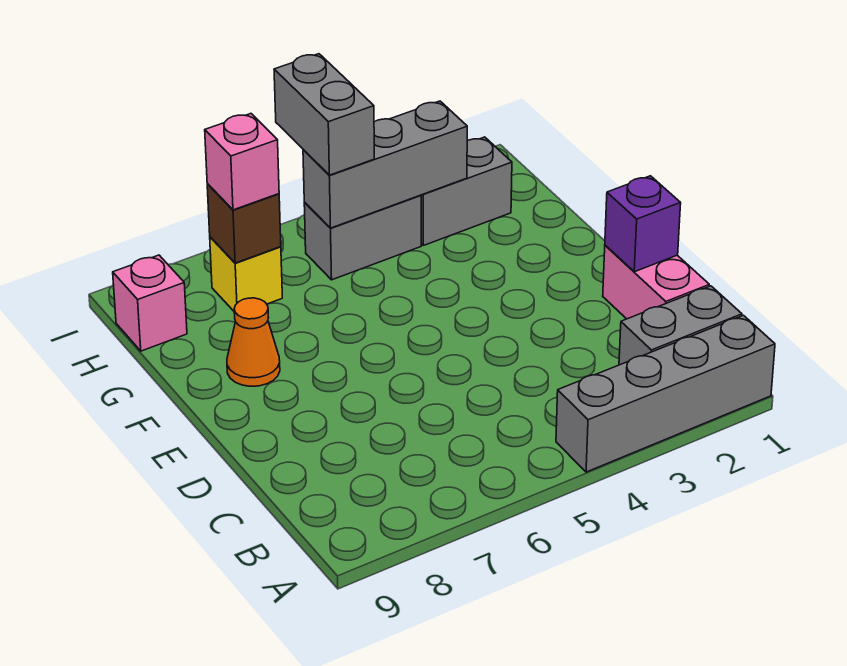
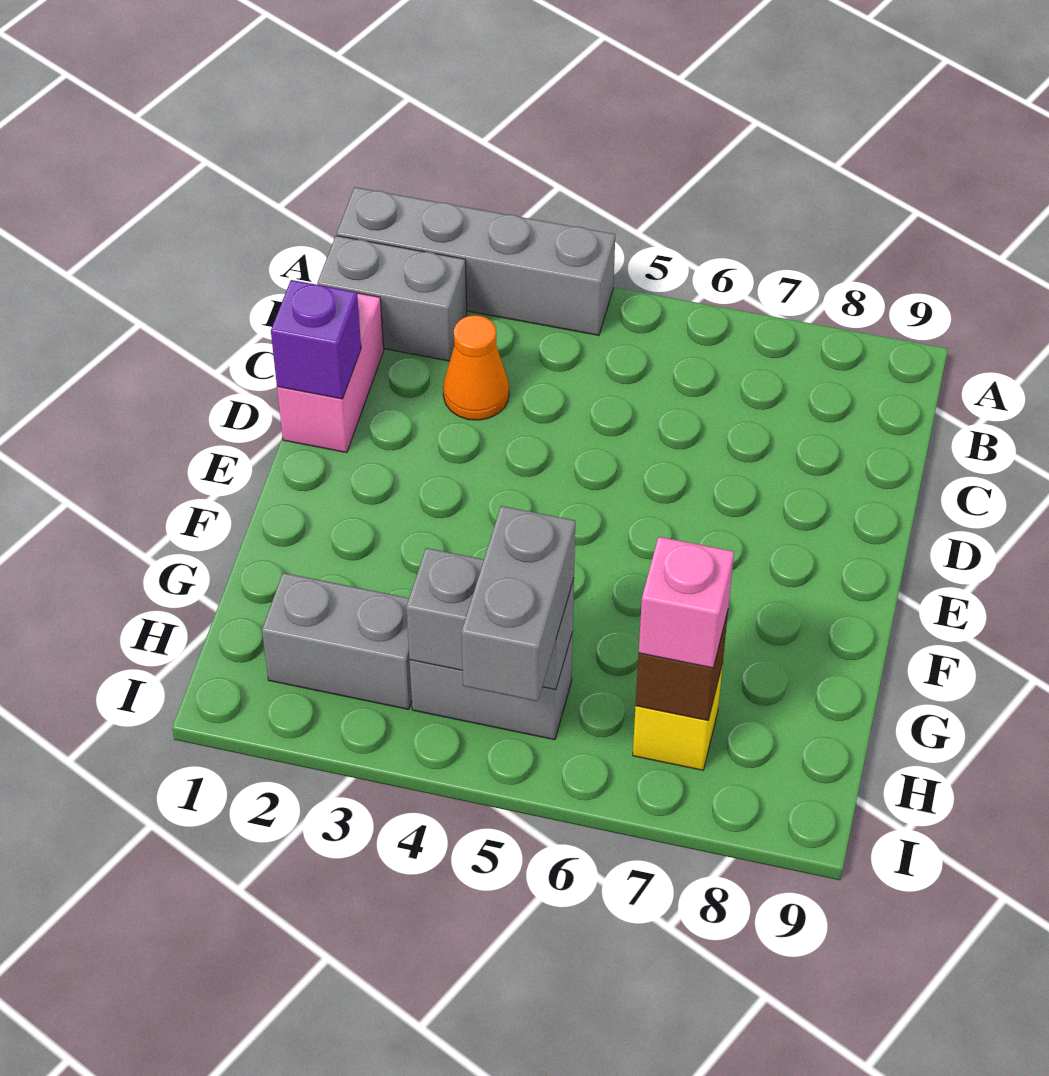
orange cone F8 level 1 -> orange cone C3 level 1
grey brick H3:H5 level 2 -> grey brick H4:H5 level 2
pink brick H9 level 1 -> none

